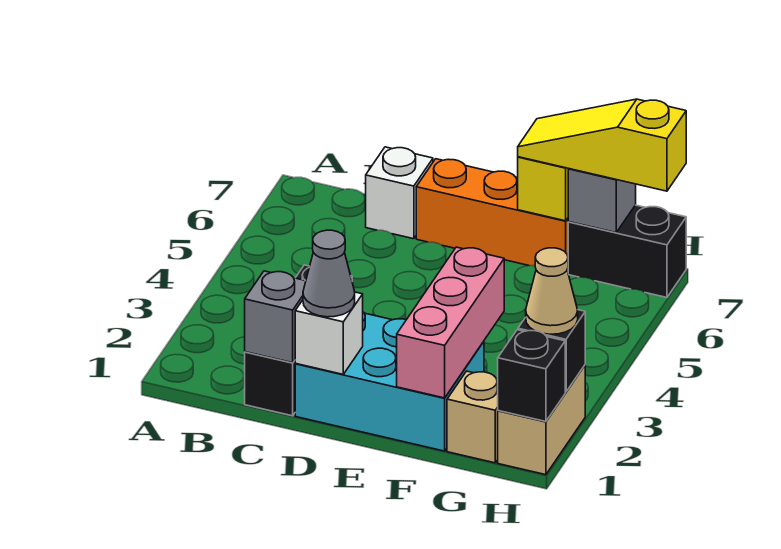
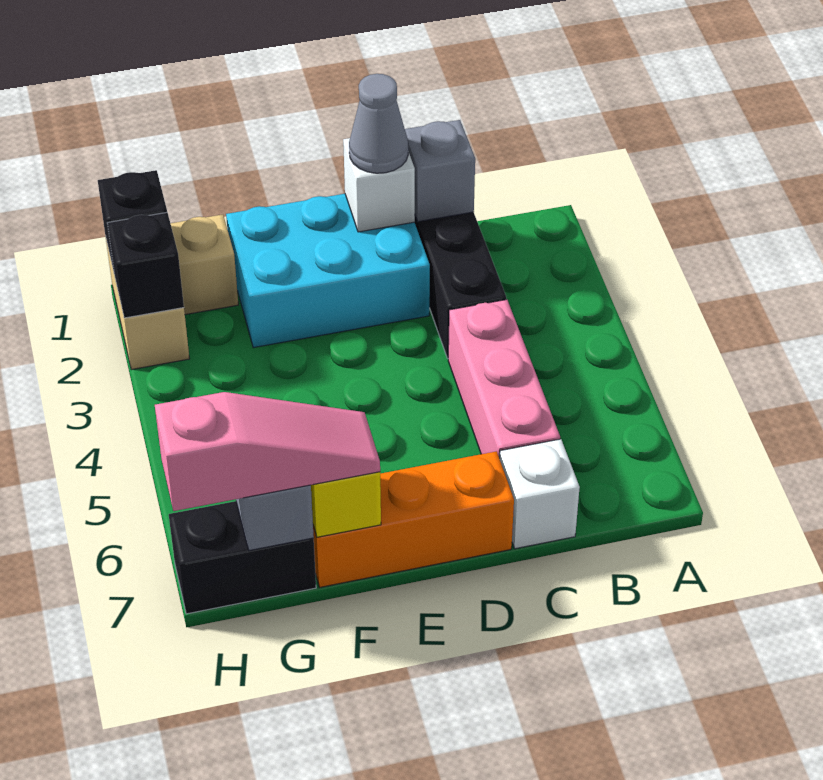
pink brick F1:F3 level 2 -> pink brick C4:C6 level 1
yellow slope F7:H7 level 3 top H -> pink slope F7:H7 level 3 top H
tan cone H2 level 3 -> none

